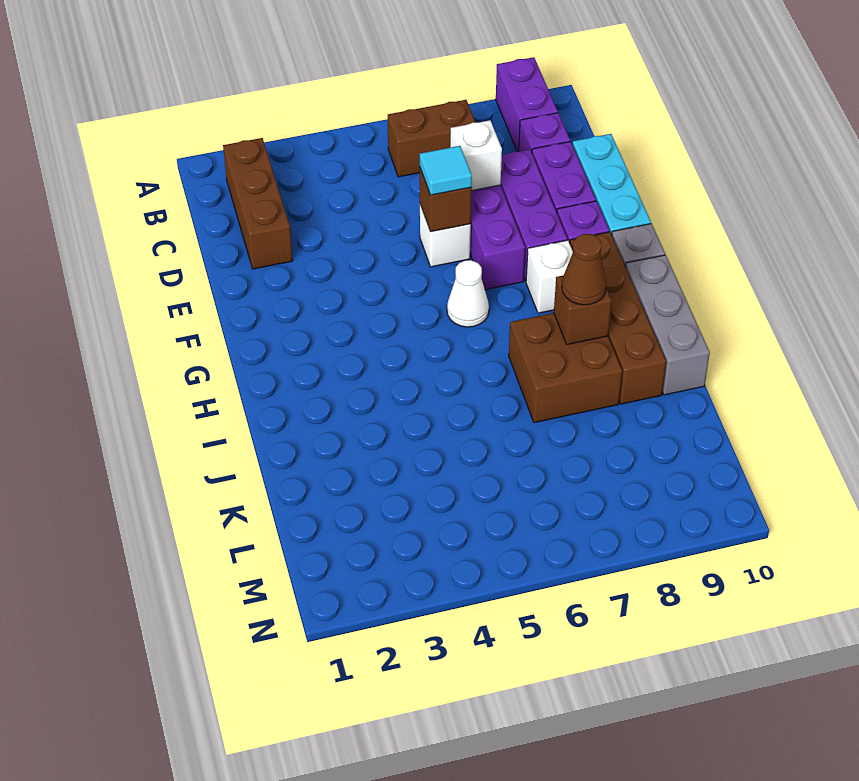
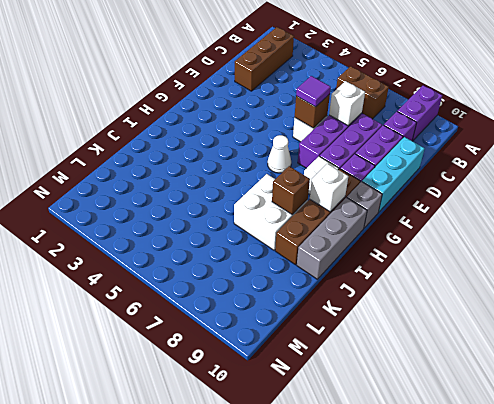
cyan tile E6 level 3 -> purple tile E6 level 3
none -> white brick H9 level 2
brown brick I7:J8 level 1 -> white brick I7:J8 level 1
brown cone I8 level 3 -> none

